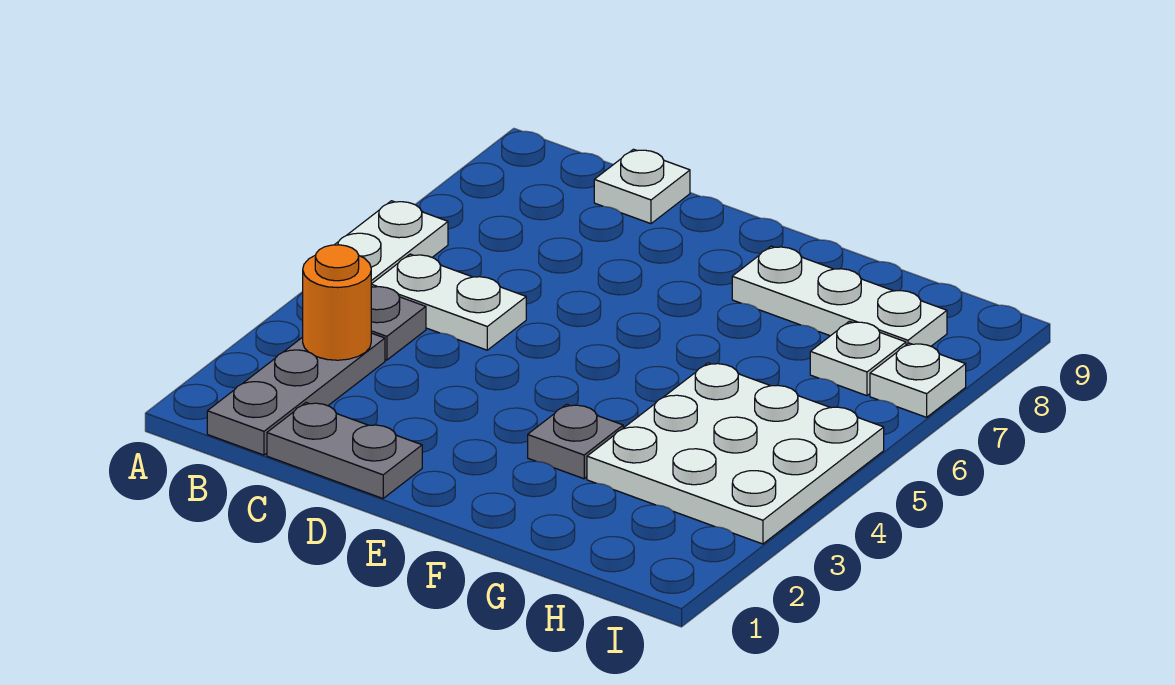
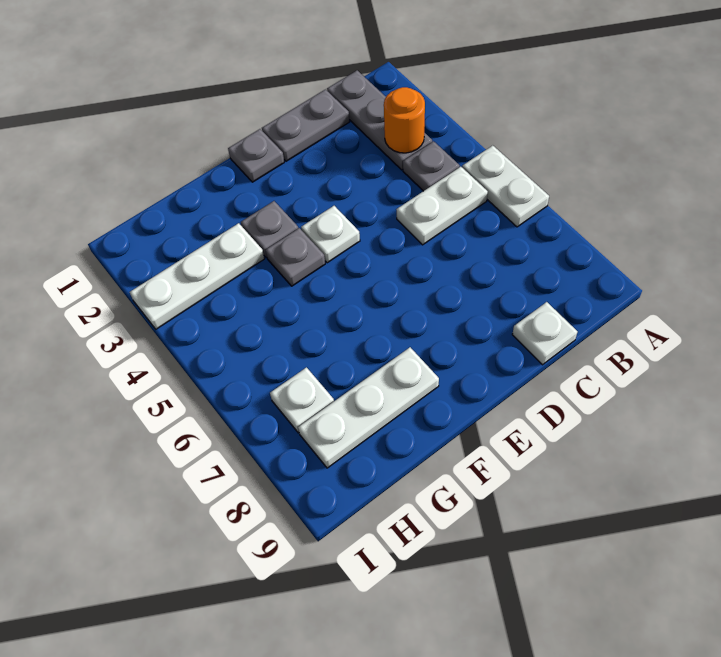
none -> grey plate E1 level 1
none -> grey plate F4 level 1
white plate G3:I5 level 1 -> white plate G3:I3 level 1
white plate I7 level 1 -> white plate E4 level 1

